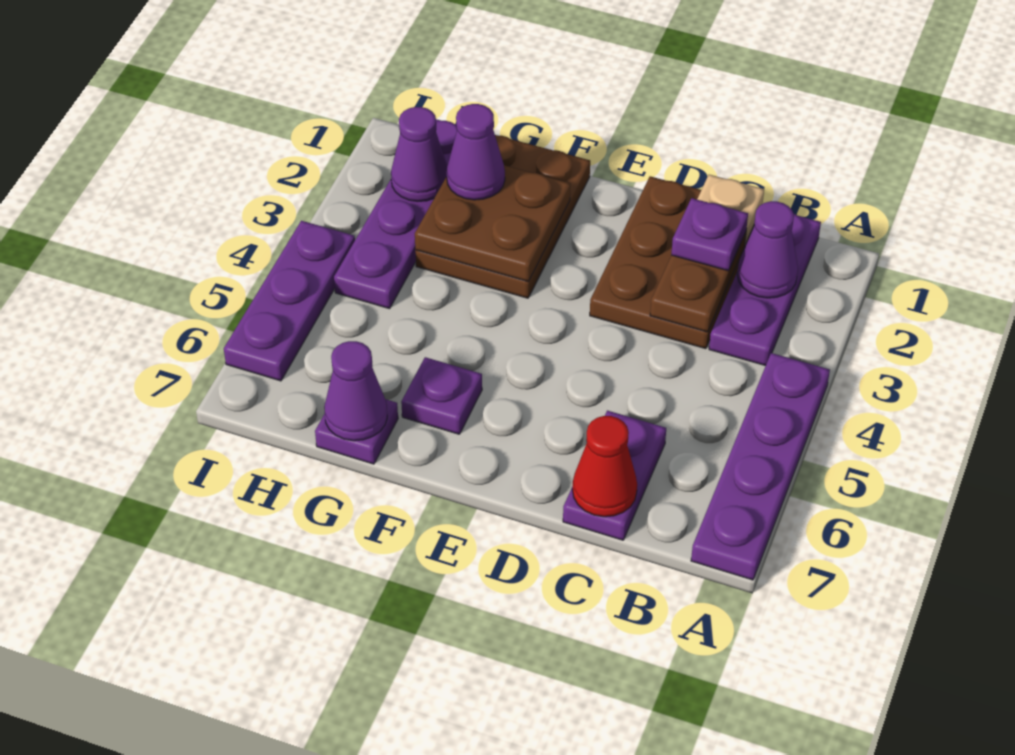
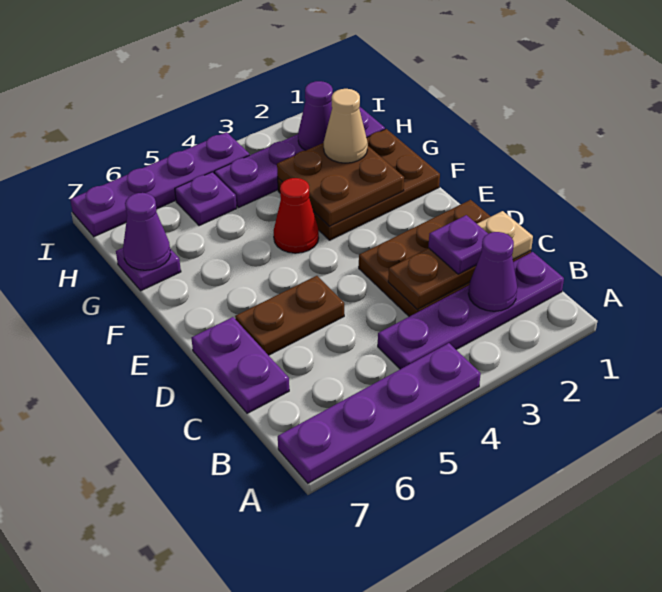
purple plate B1:B3 level 1 -> purple plate B1:B4 level 1
purple plate C6:C7 level 1 -> purple plate C7:D7 level 1
red cone C7 level 2 -> red cone F4 level 1
none -> brown plate D5:D6 level 1
purple plate F6 level 1 -> purple plate H5 level 1
purple cone G2 level 3 -> tan cone G2 level 3
purple plate I4:I6 level 1 -> purple plate I4:I7 level 1

